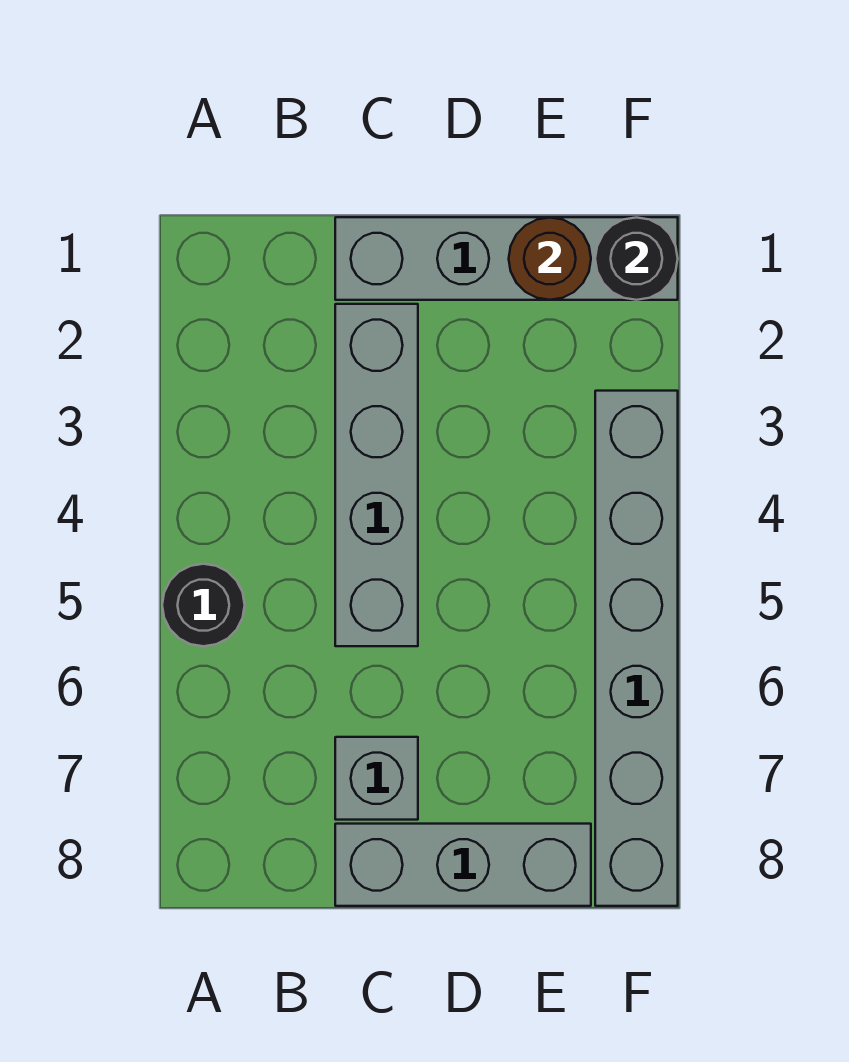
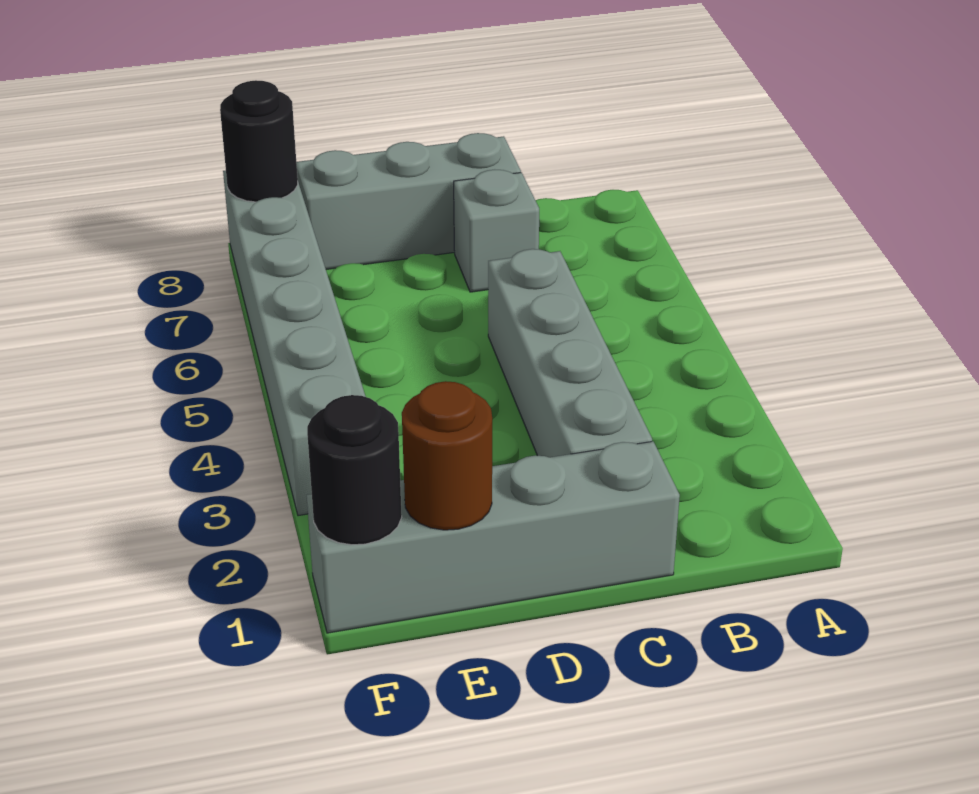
black round brick A5 level 1 -> black round brick F8 level 2

